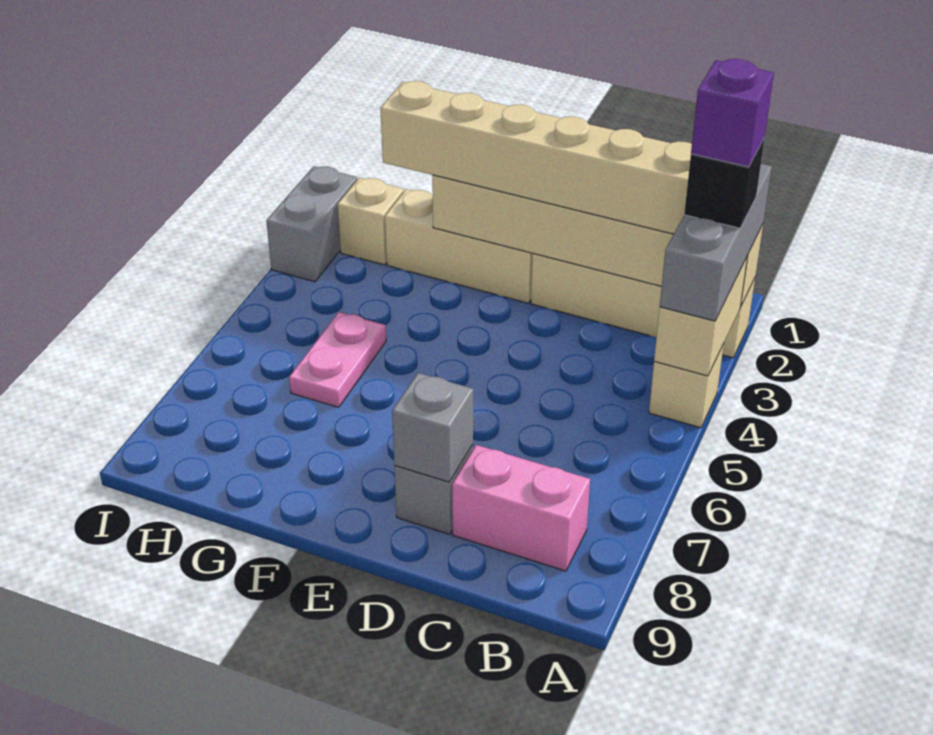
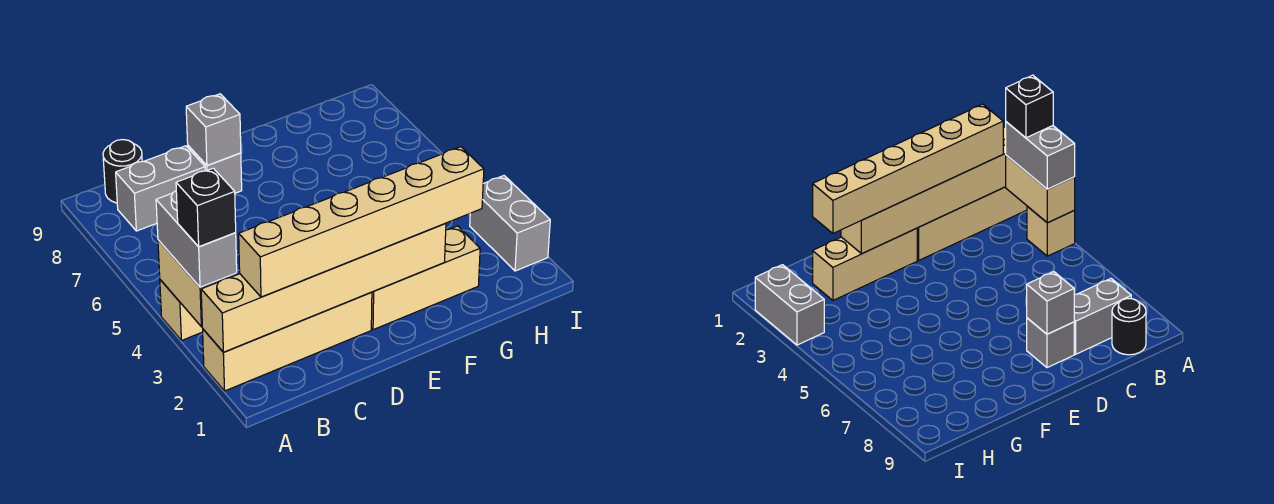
grey brick A2:A4 level 3 -> grey brick A3:A4 level 3
purple brick A3 level 5 -> none
pink brick B8:C8 level 1 -> grey brick B8:C8 level 1
none -> black round brick B9 level 1
pink plate G5:G6 level 1 -> none
tan brick H2 level 1 -> none

